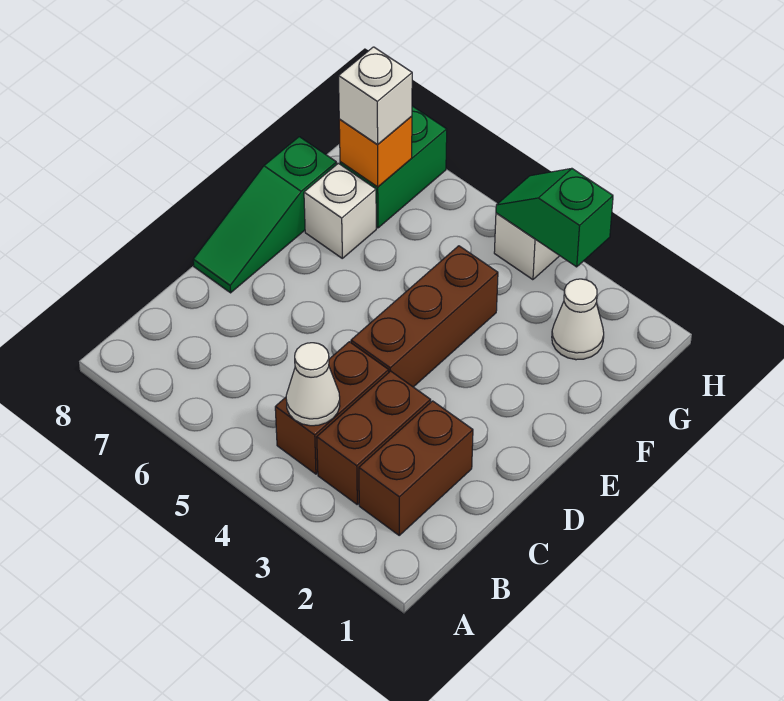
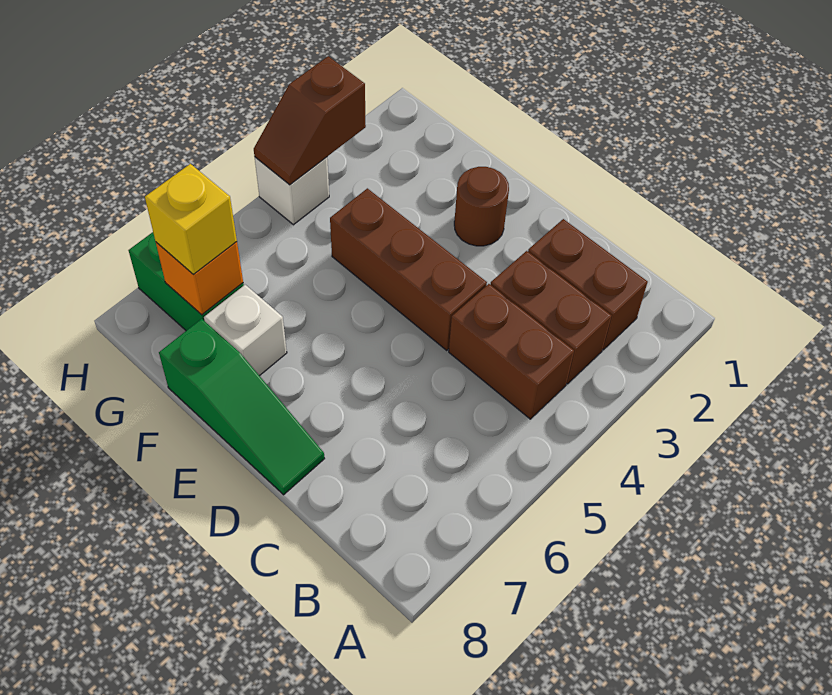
white cone B4 level 2 -> none
none -> brown round brick E2 level 1
white cone G2 level 1 -> none
white brick G7 level 3 -> yellow brick G7 level 3
green slope H3:H4 level 2 top 3 -> brown slope H3:H4 level 2 top 3

